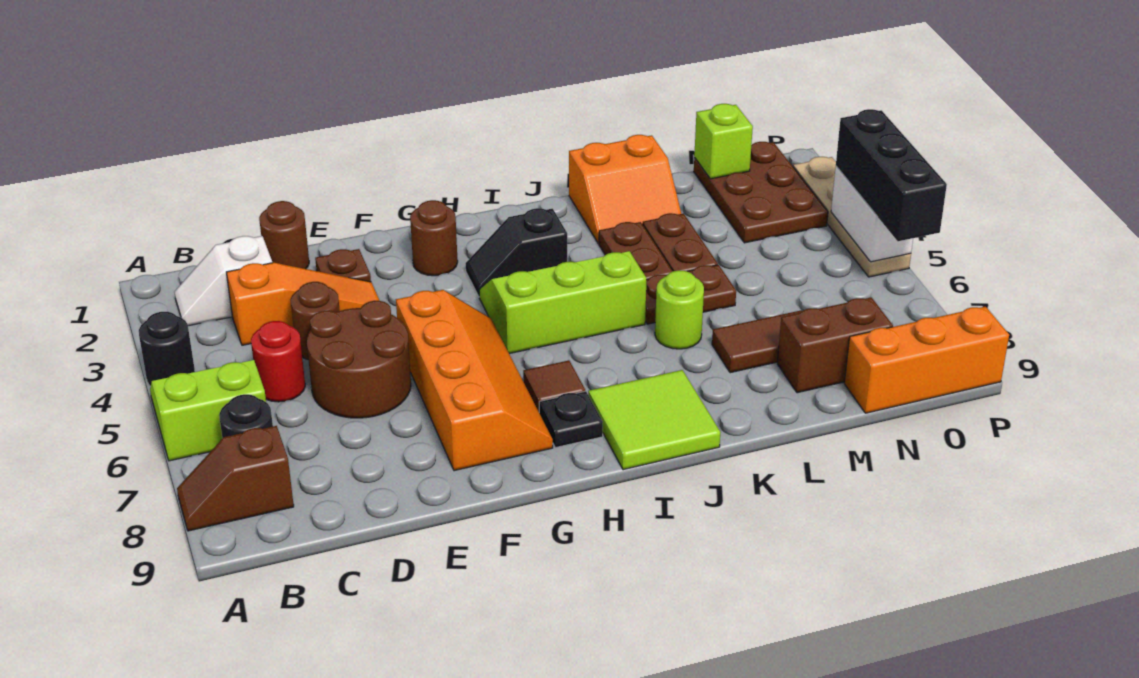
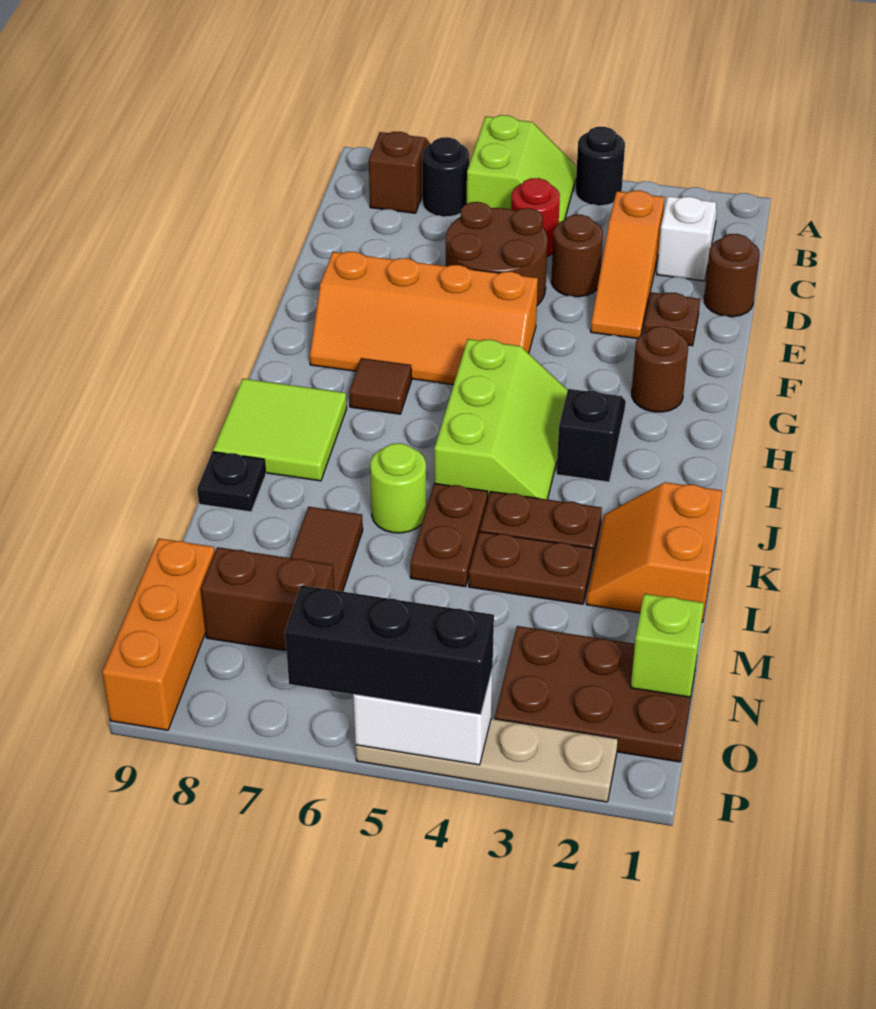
black plate H8 level 1 -> black plate K9 level 1
brown brick M8:N8 level 1 -> brown brick N7:N8 level 1

